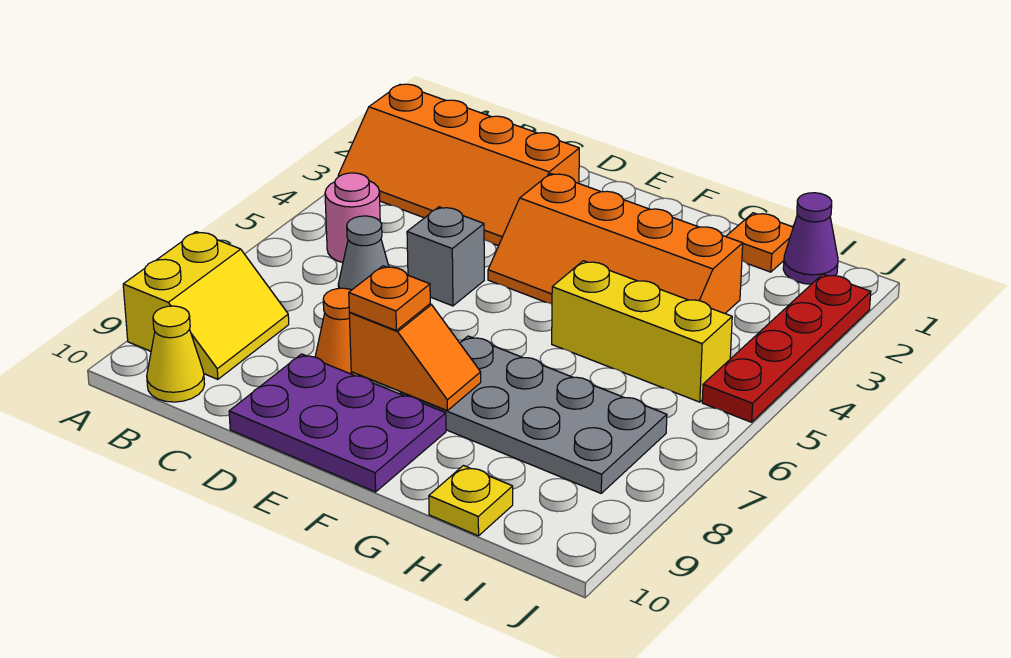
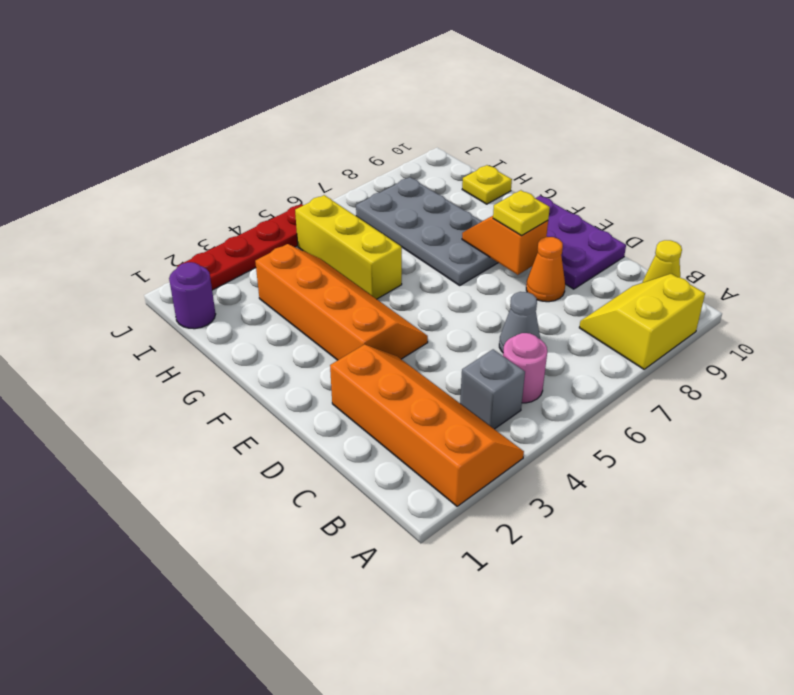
grey brick D5 level 1 -> grey brick B4 level 1
orange plate E8 level 3 -> yellow plate E8 level 3
orange plate H1 level 1 -> none
purple cone I1 level 1 -> purple round brick I1 level 1

